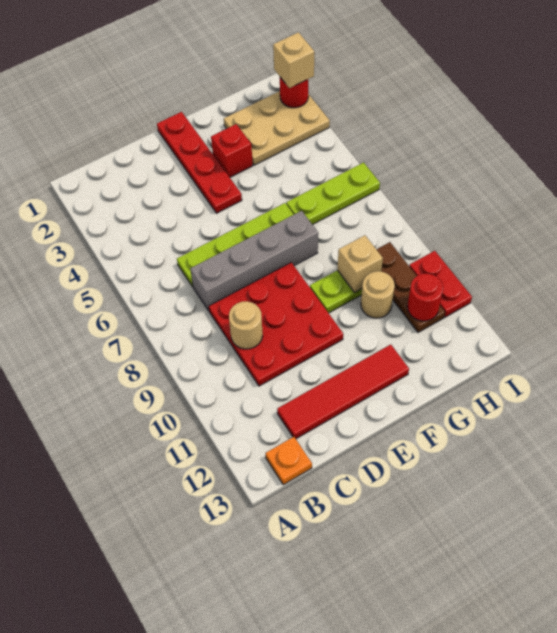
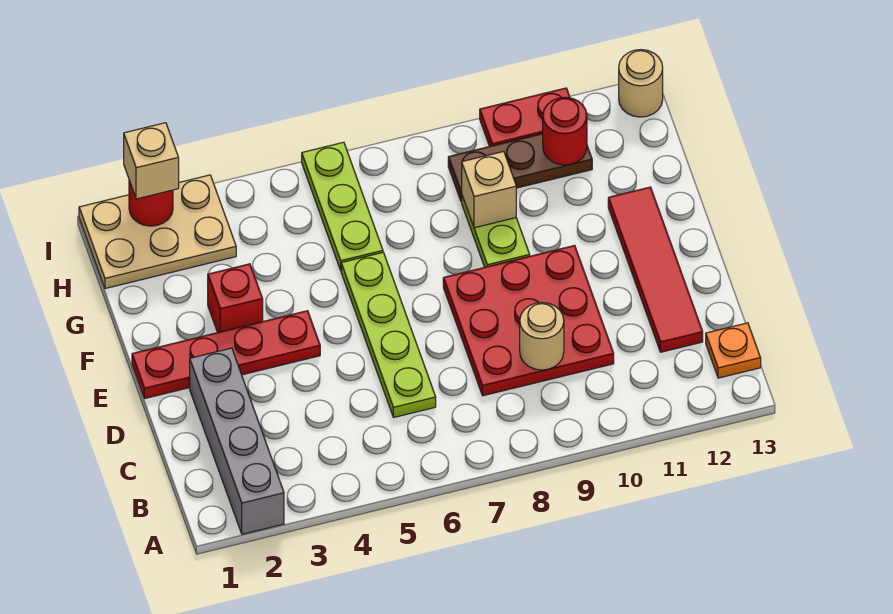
grey brick C7:F7 level 1 -> grey brick A2:D2 level 1
tan plate G2:I3 level 1 -> tan plate H1:I3 level 1
tan round brick G10 level 1 -> tan round brick I13 level 1

